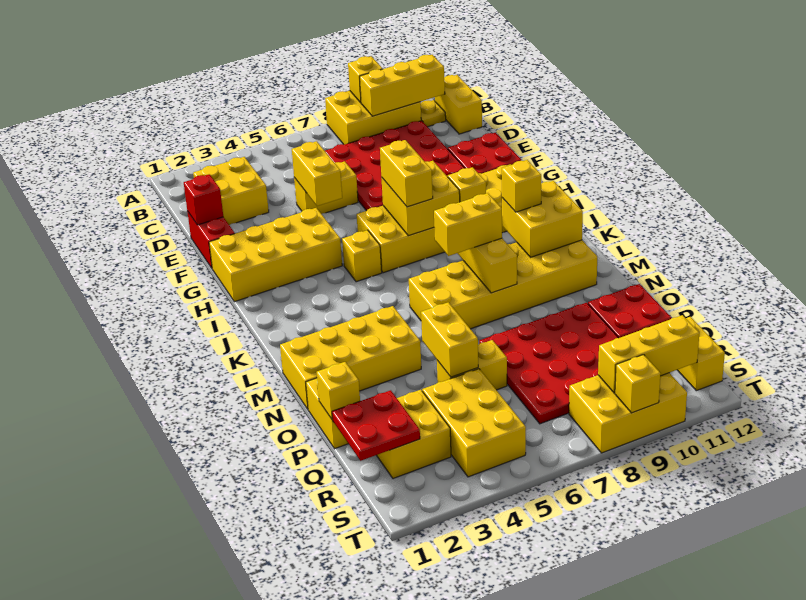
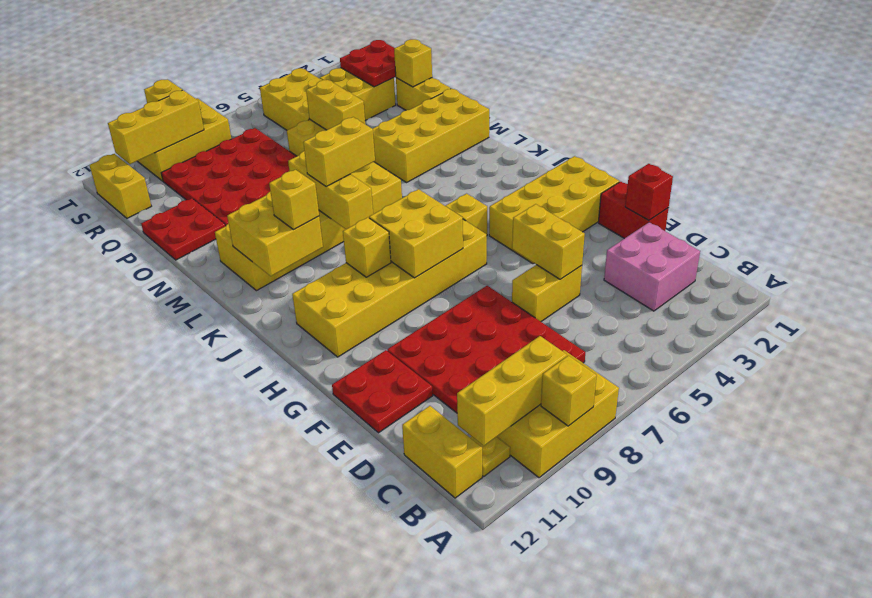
yellow brick C2:D3 level 1 -> pink brick C2:D3 level 1
yellow brick H7:I7 level 3 -> none

